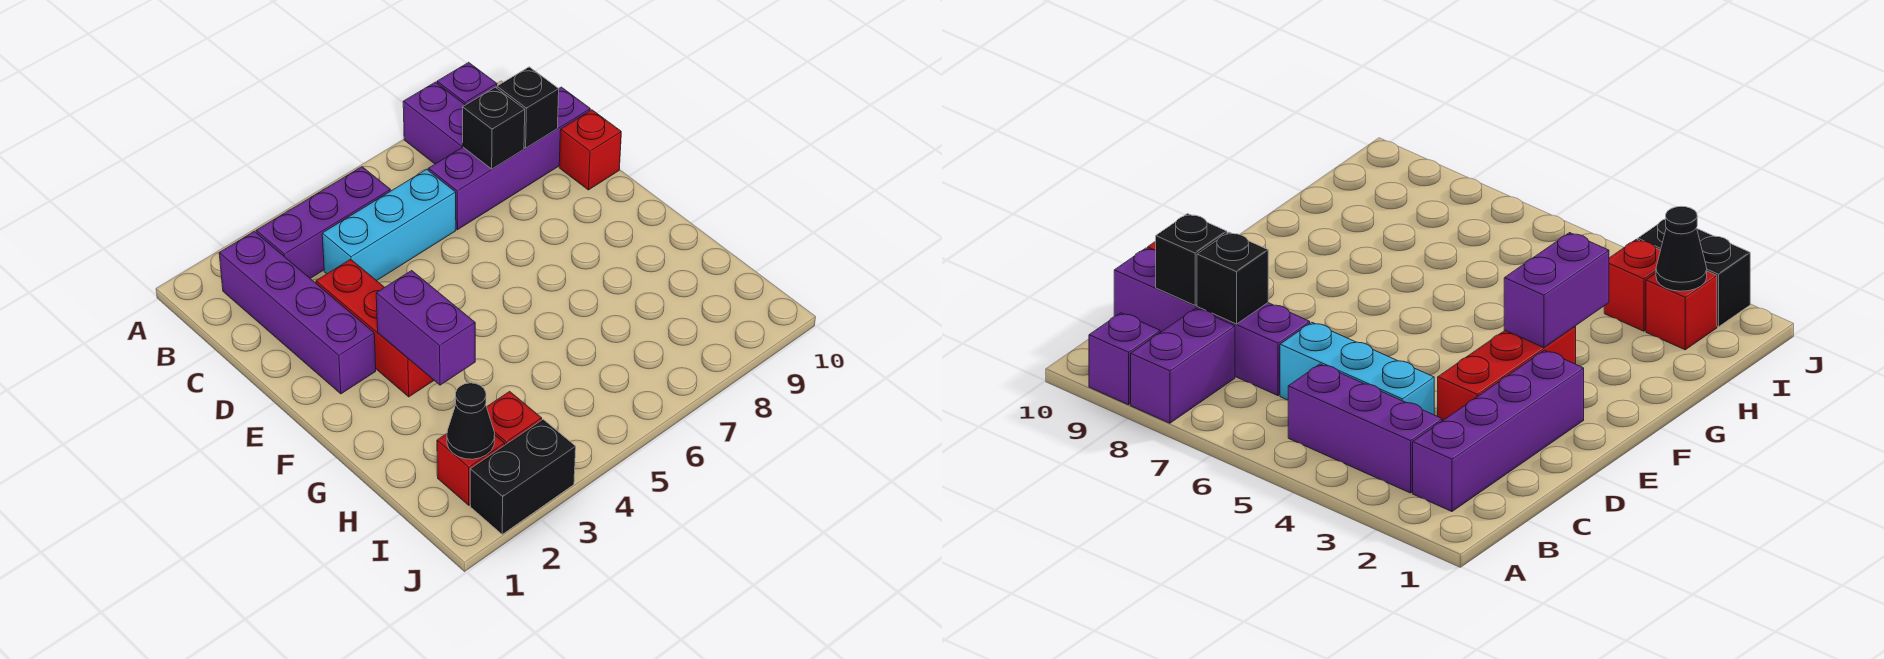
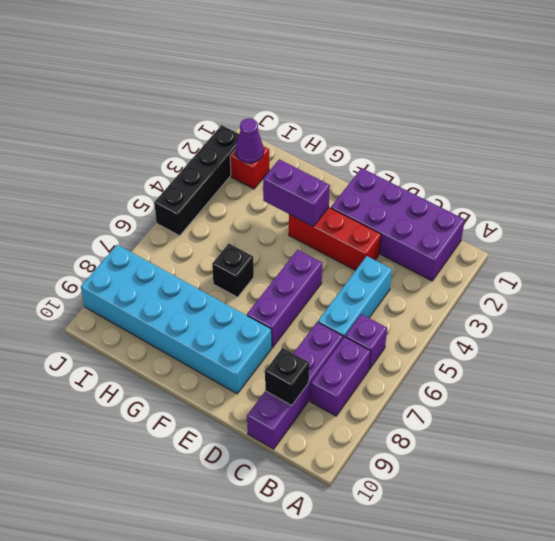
purple brick A8:B8 level 1 -> purple brick B7:B8 level 1
purple brick A9 level 1 -> purple brick B6 level 1
purple brick B2:E2 level 1 -> purple brick B1:E2 level 1
purple brick B3:B5 level 1 -> purple brick E5:E7 level 1
black brick C8 level 2 -> black brick G6 level 1
red brick D10 level 1 -> none
none -> cyan brick E8:J9 level 1
black cone I2 level 2 -> purple cone I2 level 2
red brick I3 level 1 -> none
black brick J2:J3 level 1 -> black brick J2:J5 level 1

